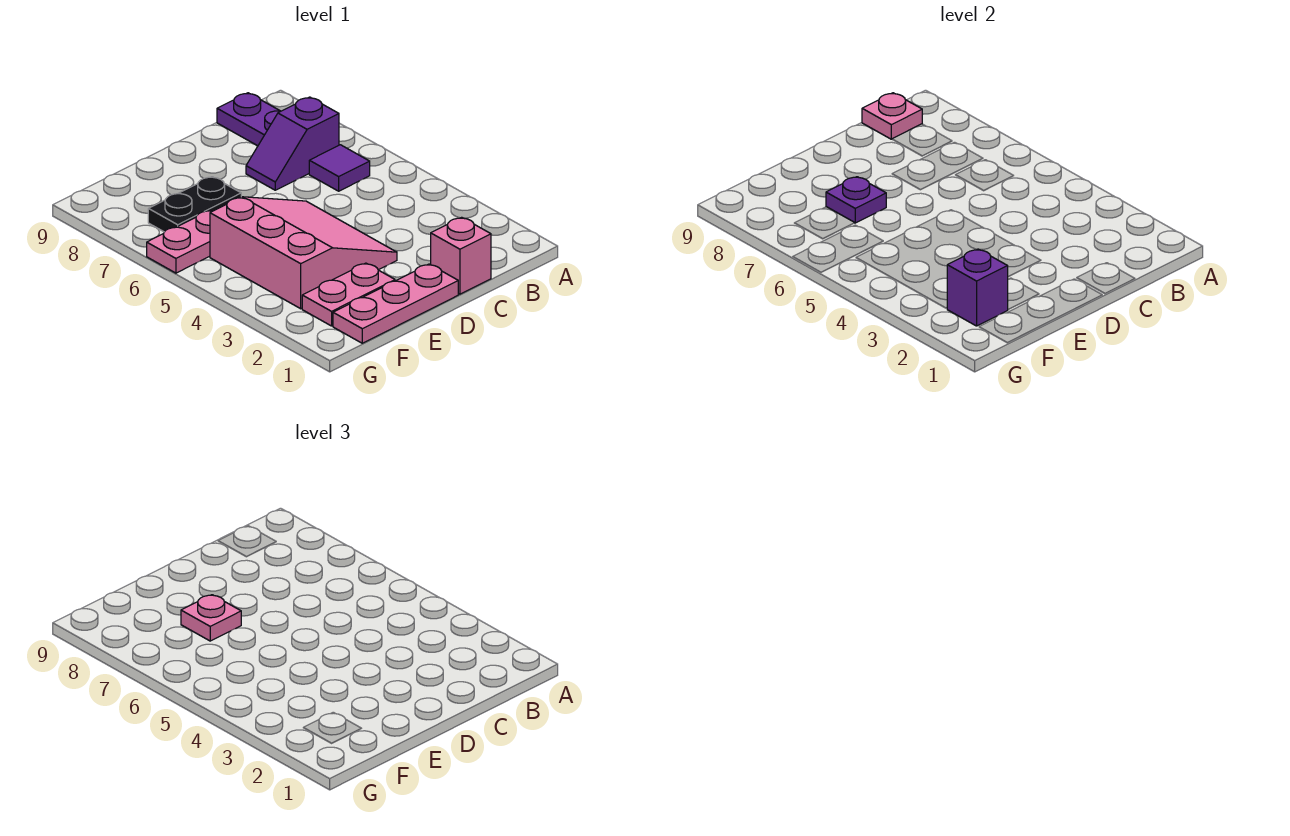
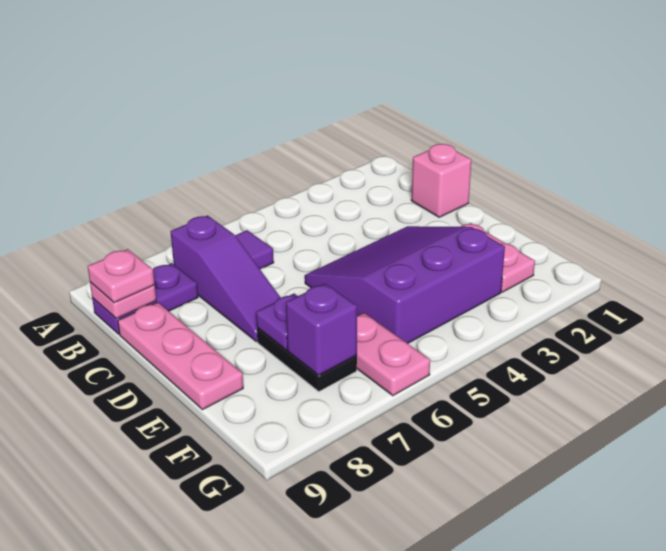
purple slope B7:C7 level 1 top B -> purple slope B7:D7 level 1 top B
pink plate D1:F1 level 1 -> pink plate C9:E9 level 1
pink slope D3:F5 level 1 top F -> purple slope D3:F5 level 1 top F
pink plate E7 level 3 -> pink plate B9 level 3
purple brick F2 level 2 -> purple brick F7 level 2

